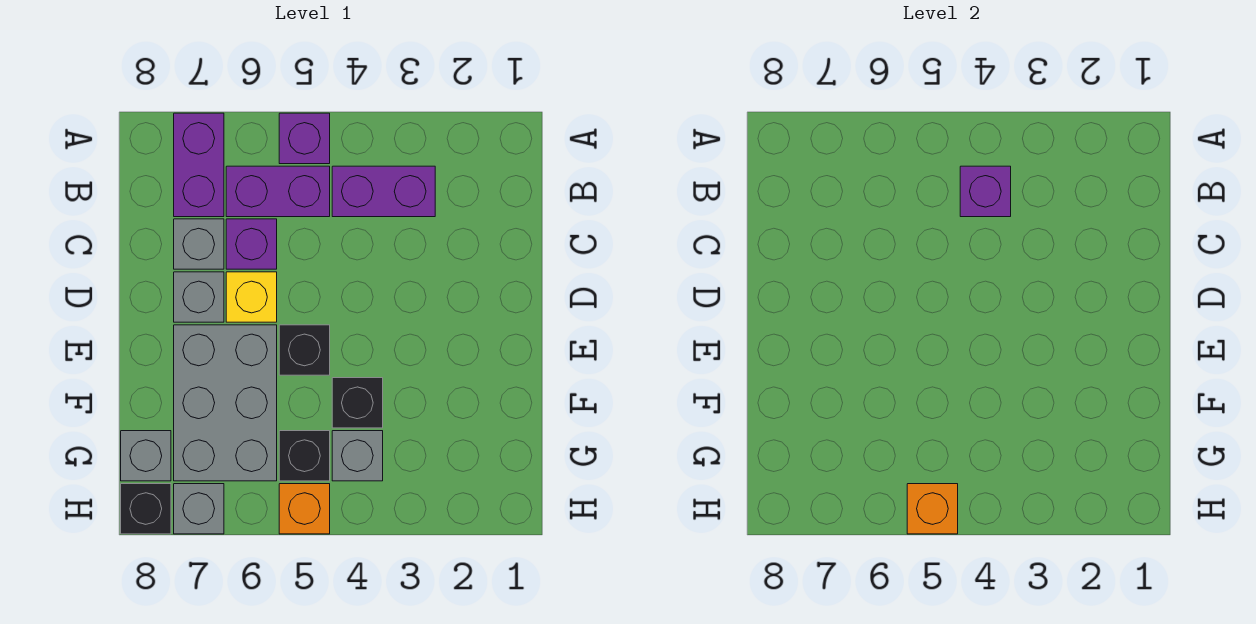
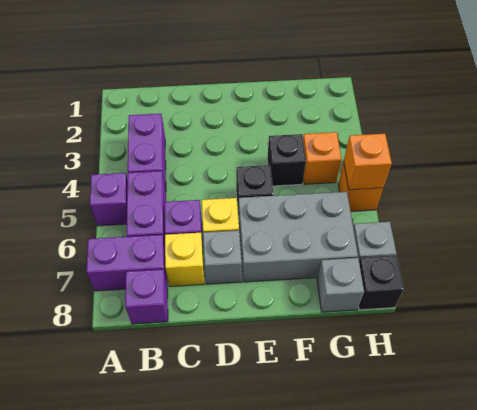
purple brick B4 level 2 -> purple brick B8 level 1
grey brick C7 level 1 -> yellow brick C7 level 1
grey brick G4 level 1 -> orange brick G4 level 1
black brick G5 level 1 -> none

